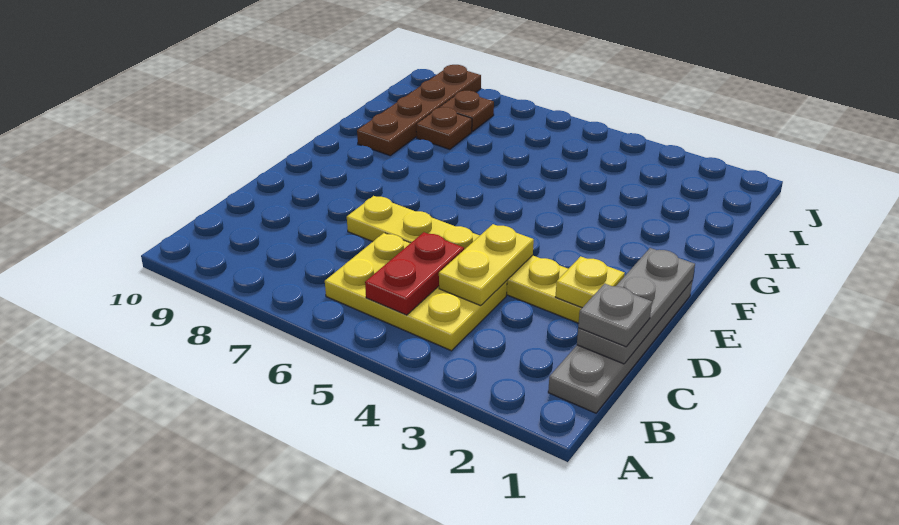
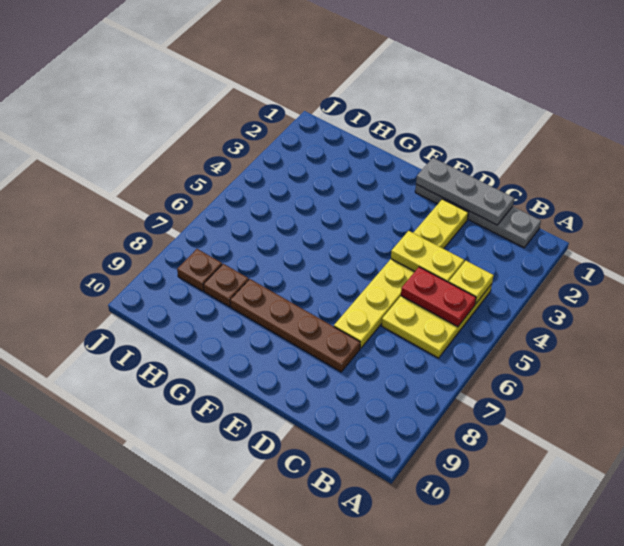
grey plate C1 level 3 -> none
yellow plate D2 level 2 -> yellow plate B4 level 2
brown plate G9:J9 level 1 -> brown plate D8:G8 level 1

